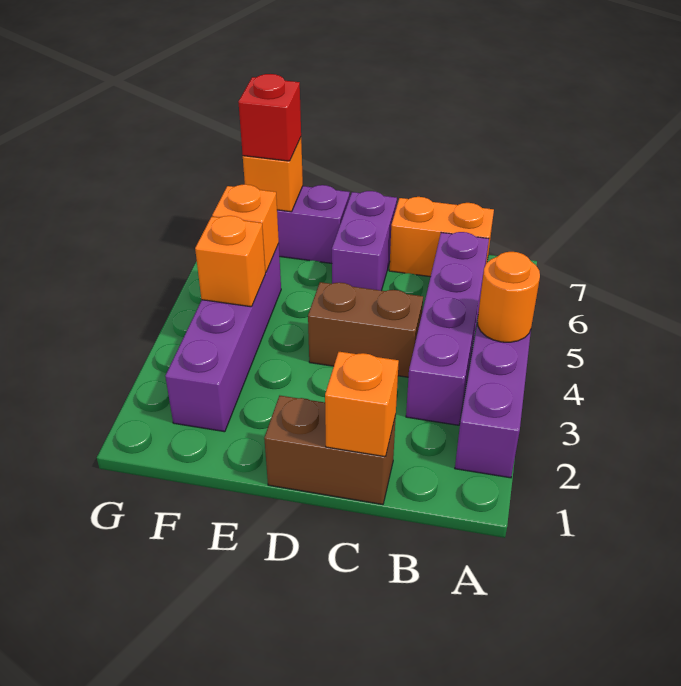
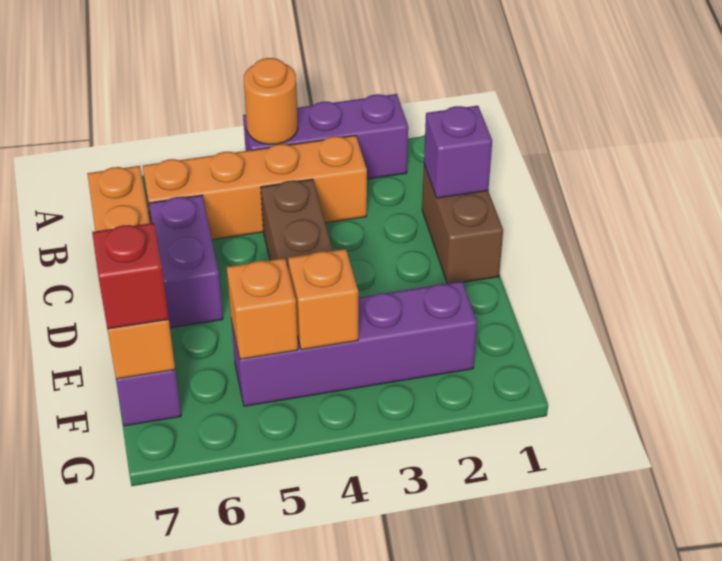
purple brick B3:B6 level 1 -> orange brick B3:B6 level 1
orange brick C1 level 2 -> purple brick C1 level 2
purple brick D6:D7 level 1 -> purple brick C6:D6 level 1

